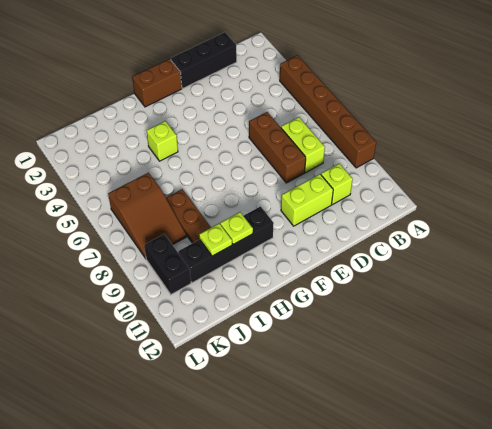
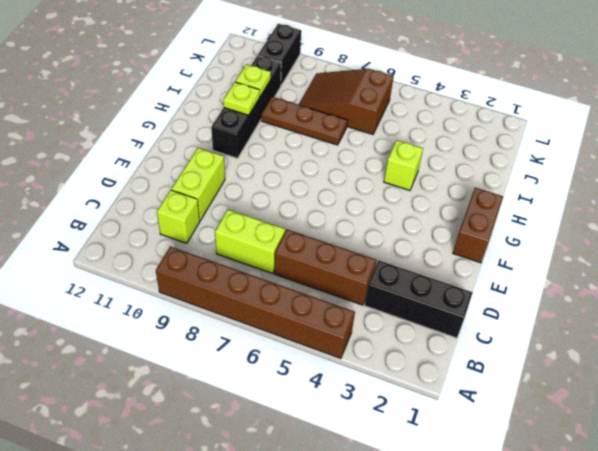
black brick C1:E1 level 1 -> black brick C1:C3 level 1
brown brick D6:D8 level 1 -> brown brick C4:C6 level 1
black brick K9:K10 level 1 -> black brick K10:L10 level 1

